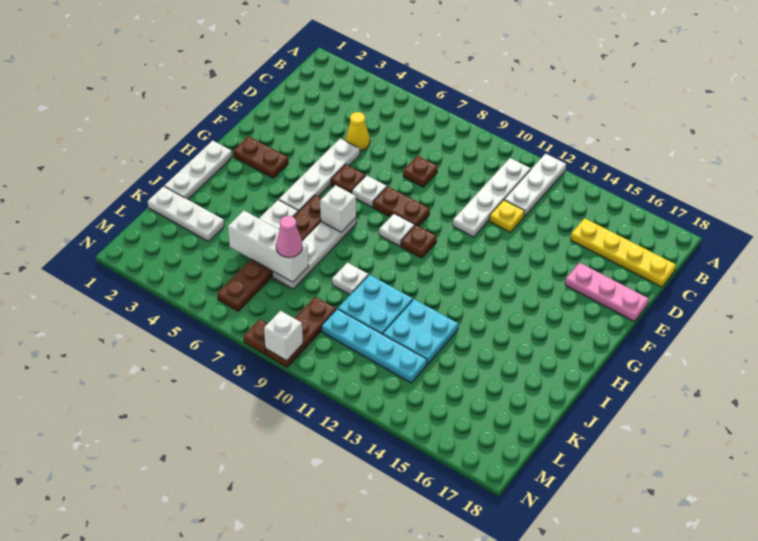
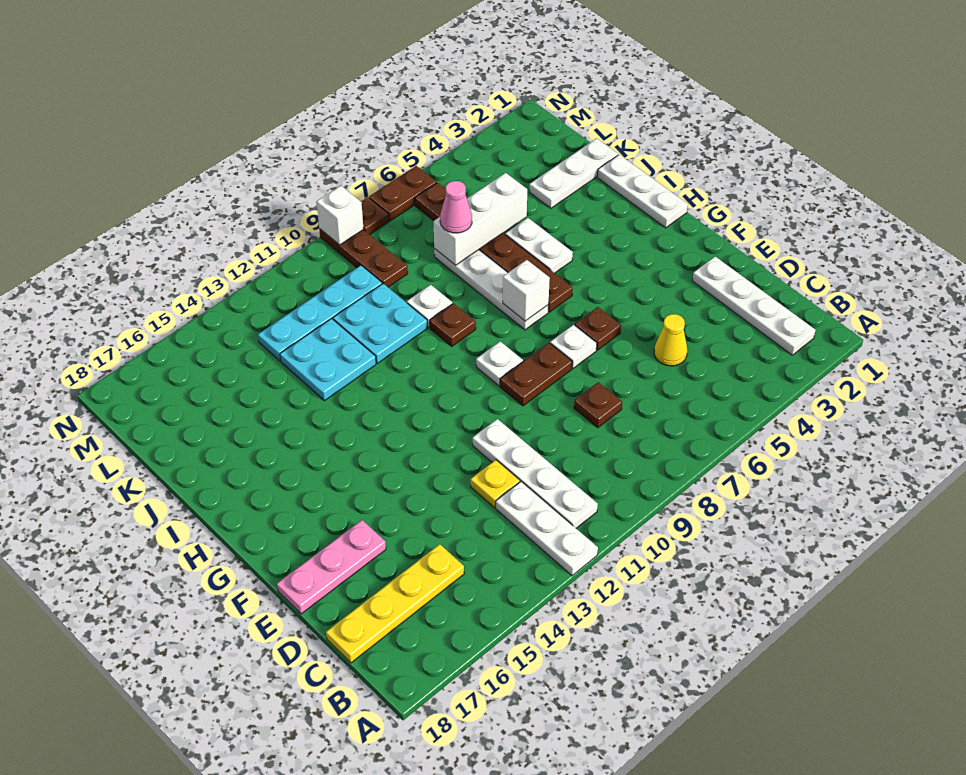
white plate E5:H5 level 1 -> white plate B2:E2 level 1
brown plate G2:G3 level 1 -> brown plate N6:N7 level 1
brown plate G10 level 1 -> brown plate I9 level 1

